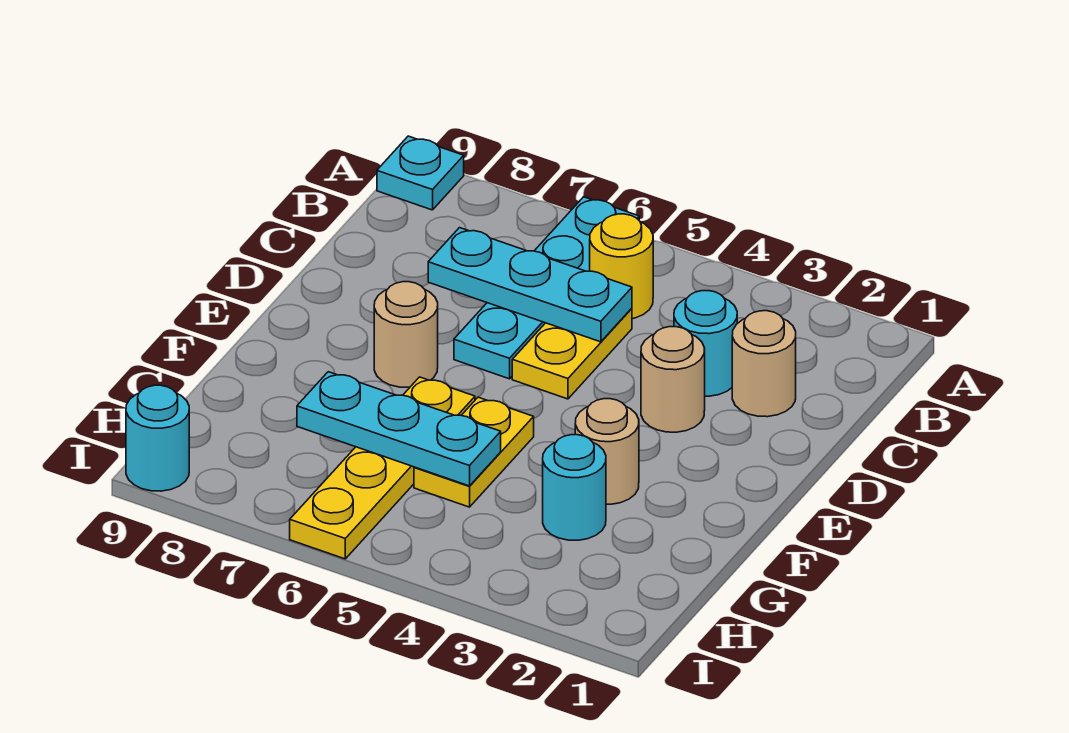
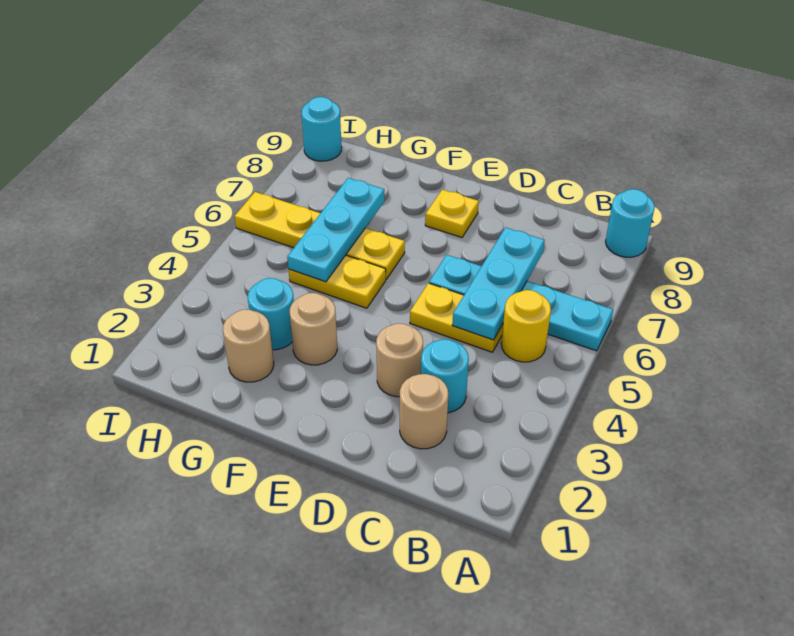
cyan plate A9 level 1 -> cyan round brick A9 level 1
tan round brick E7 level 1 -> tan round brick G2 level 1
none -> yellow plate E8 level 1

